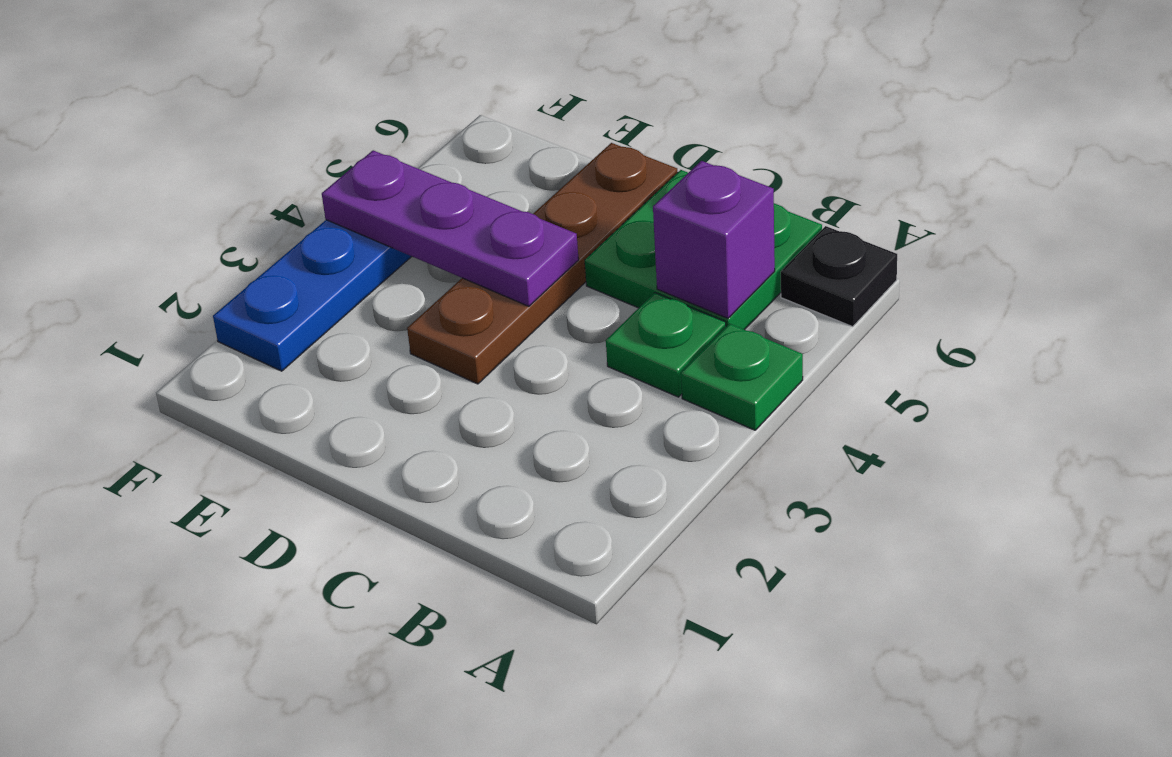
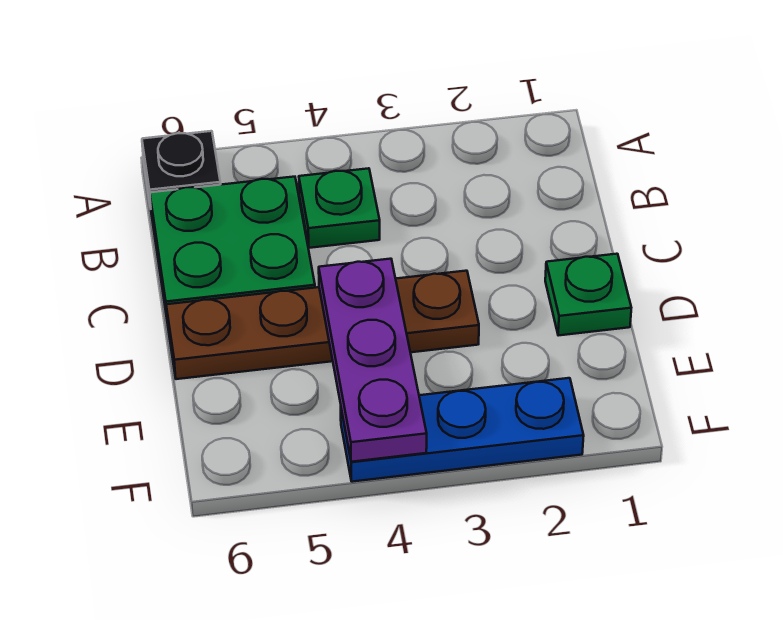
green plate A4 level 1 -> green plate D1 level 1
purple brick B5 level 2 -> none

